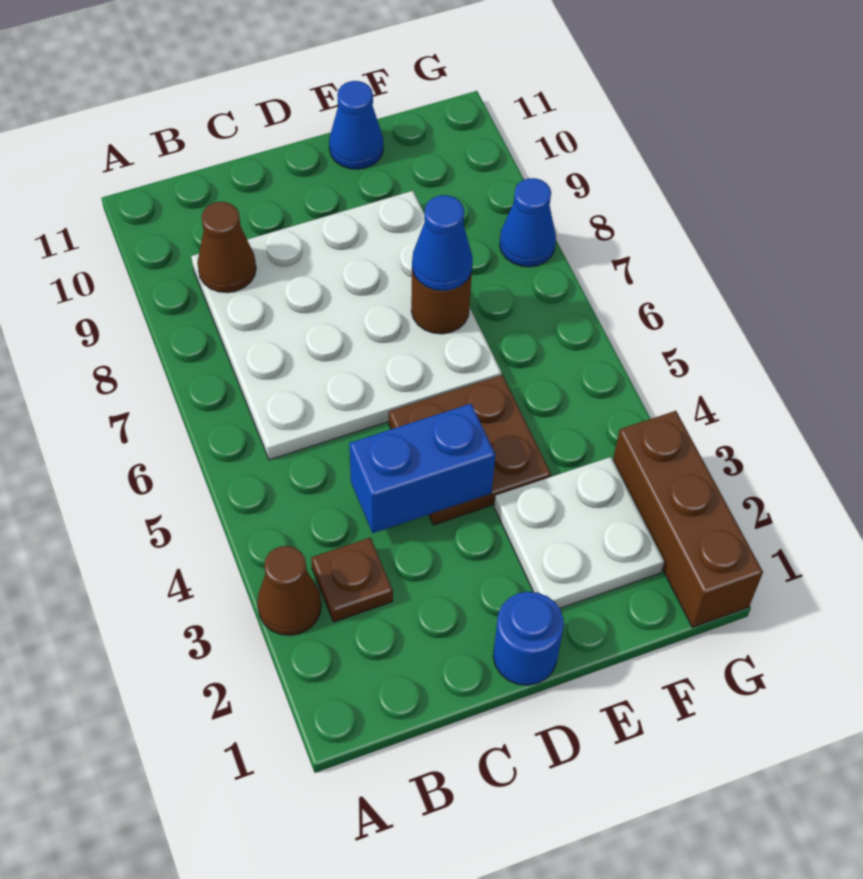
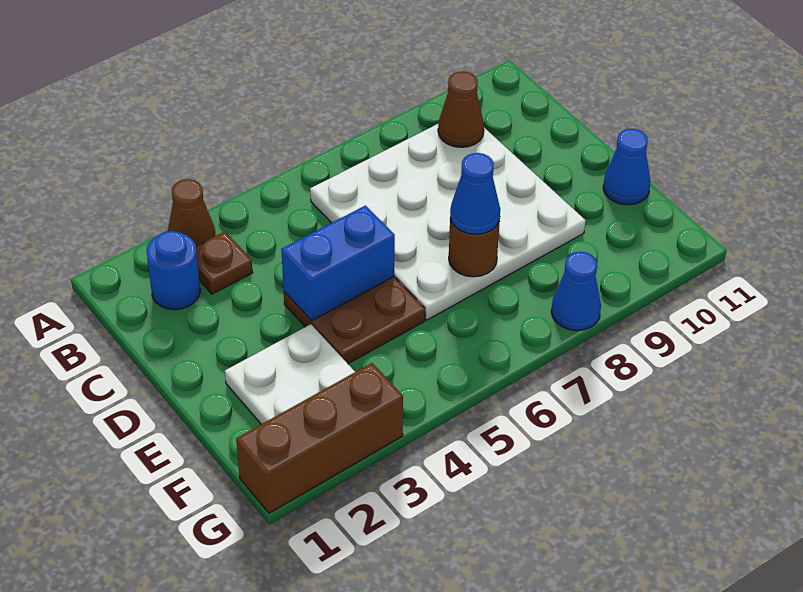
blue brick C4:D4 level 2 -> blue brick D4:D5 level 2
blue round brick D1 level 1 -> blue round brick B2 level 1

